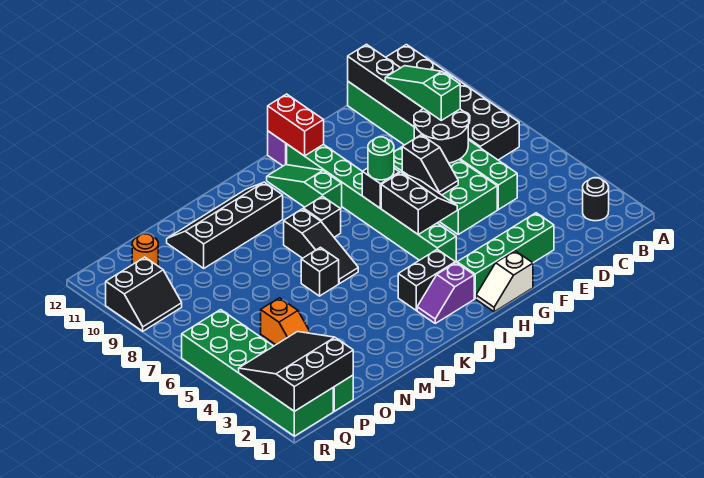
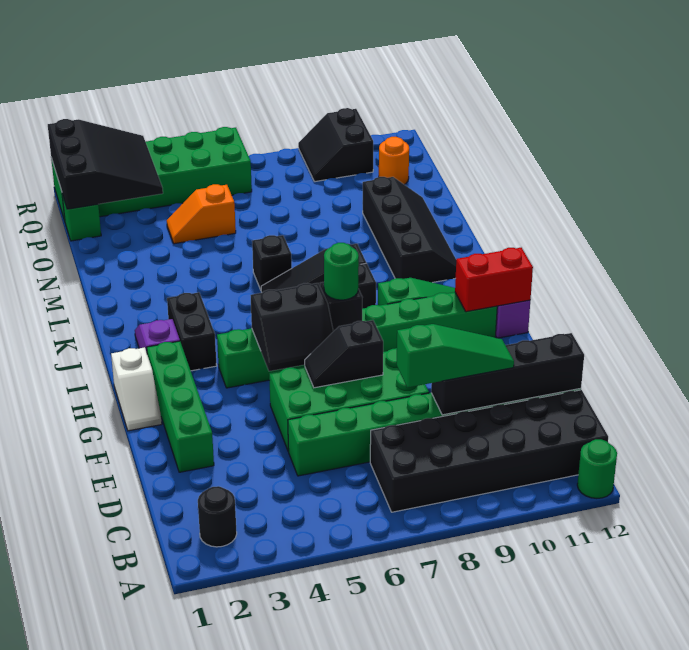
none -> green round brick A12 level 1
black round brick D7:E8 level 2 -> none
white slope G1:H1 level 1 top G -> white slope G1:H1 level 1 top H

